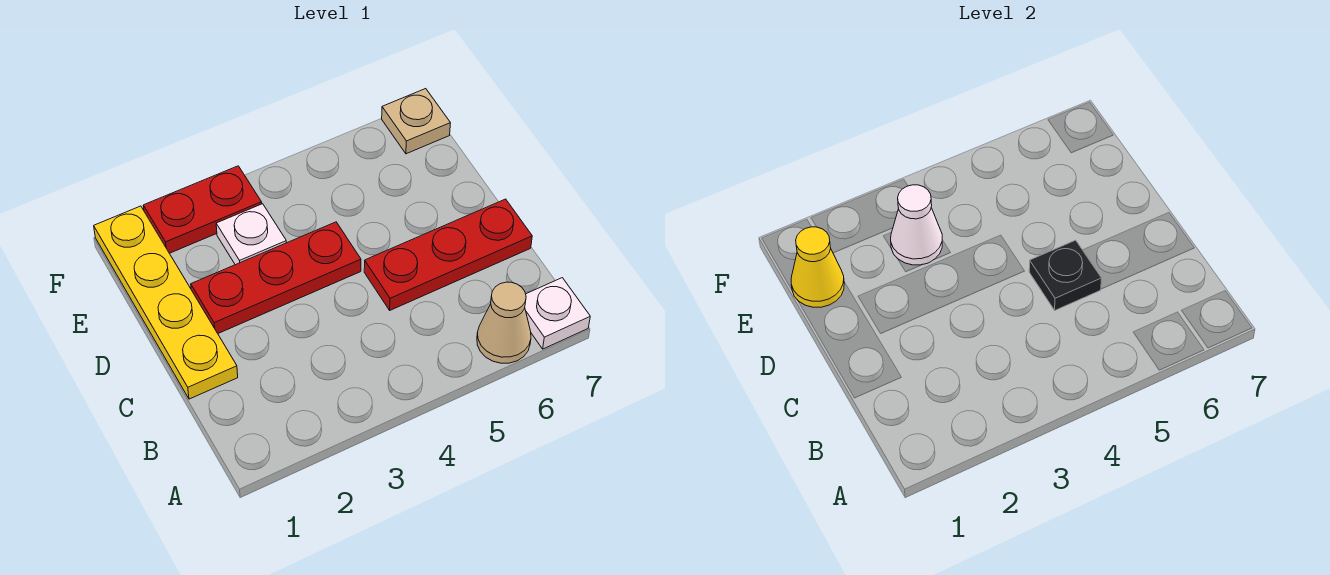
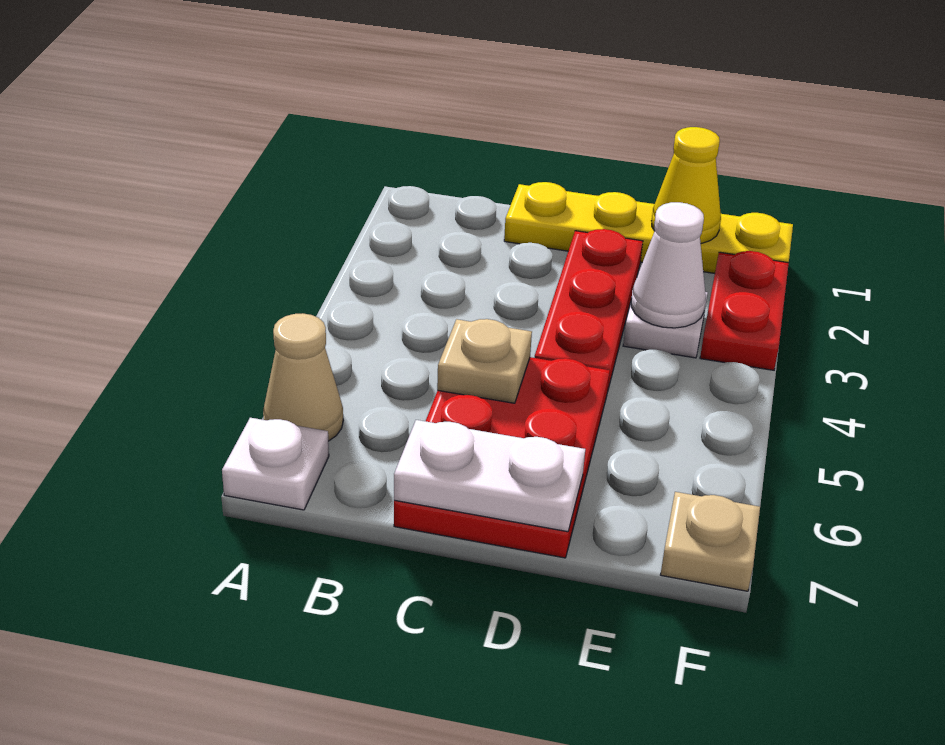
red plate C5:C7 level 1 -> red plate C5:D7 level 1
black plate C5 level 2 -> tan plate C5 level 2
none -> white plate C7:D7 level 2

